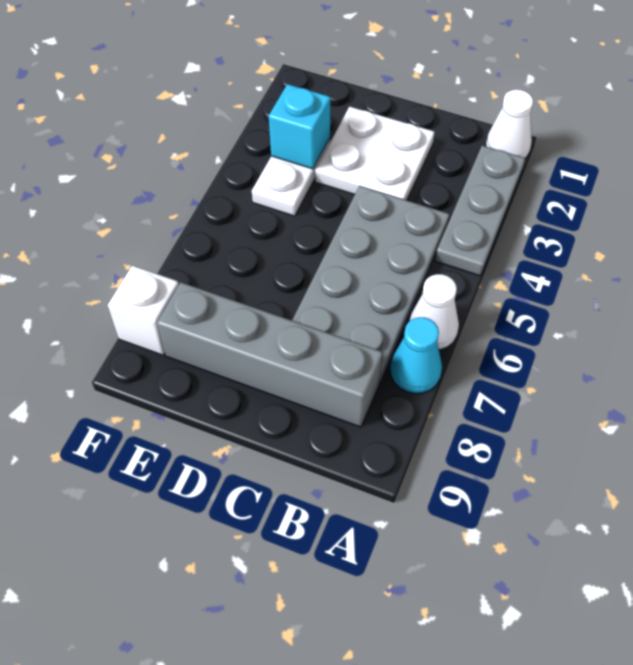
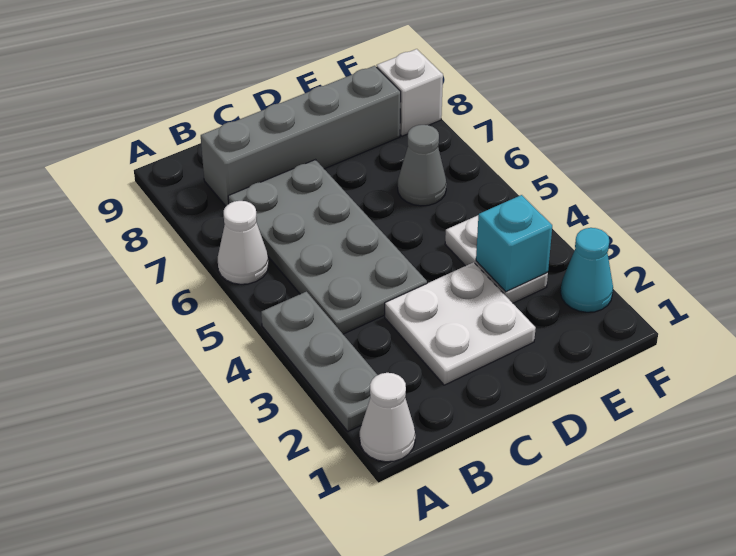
cyan cone A7 level 1 -> cyan cone F2 level 1
none -> grey cone E6 level 1

